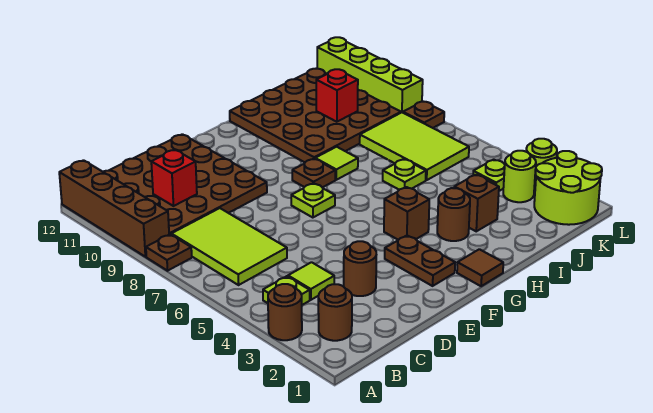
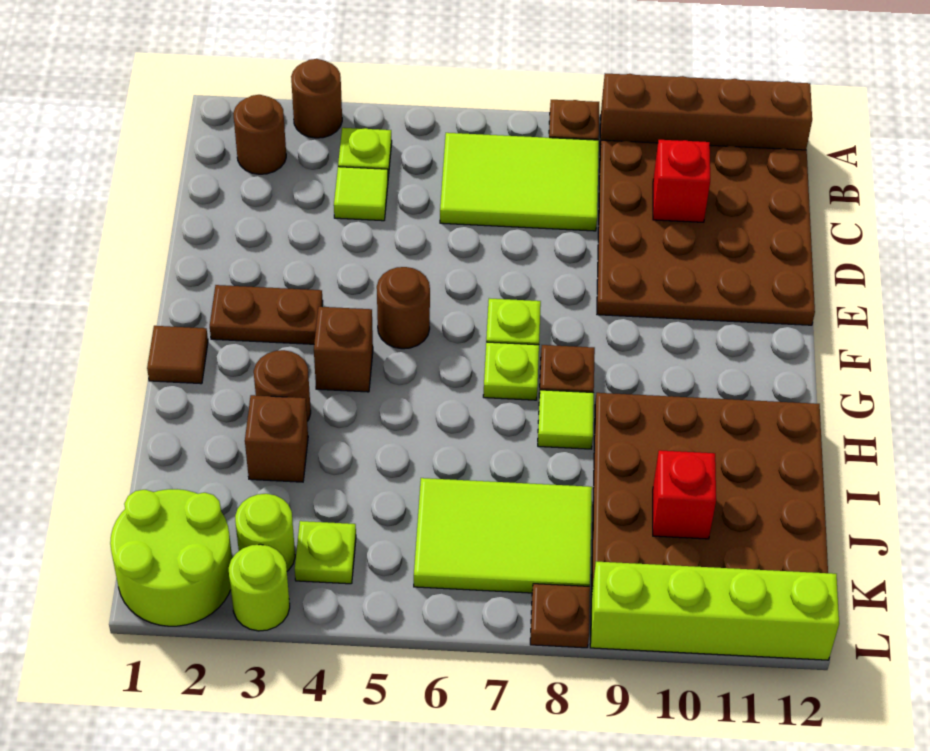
brown round brick D3 level 1 -> brown round brick F5 level 1
lime plate I6 level 1 -> lime plate G7 level 1

